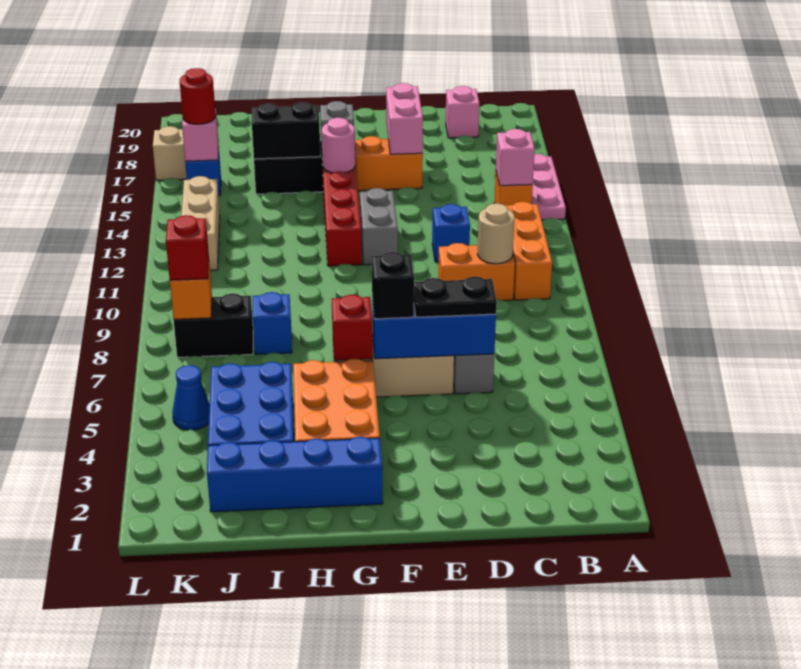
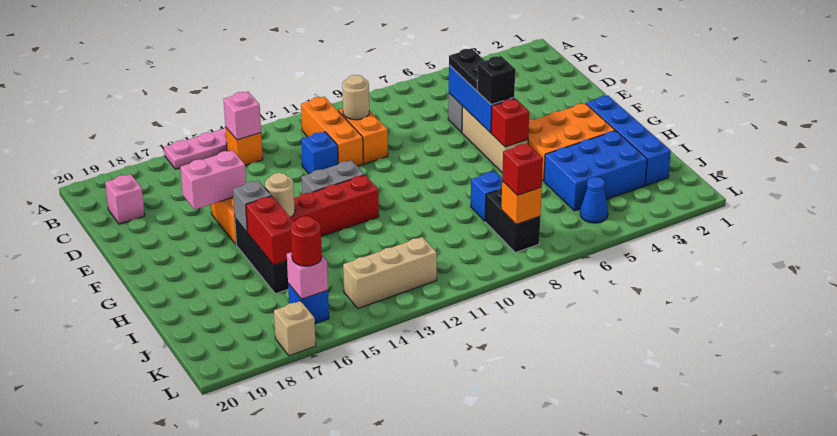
orange brick B10:B12 level 1 -> orange brick B11:D11 level 1
pink round brick G15 level 2 -> tan round brick G15 level 2
black brick H16:I16 level 2 -> red brick H16:I16 level 2

